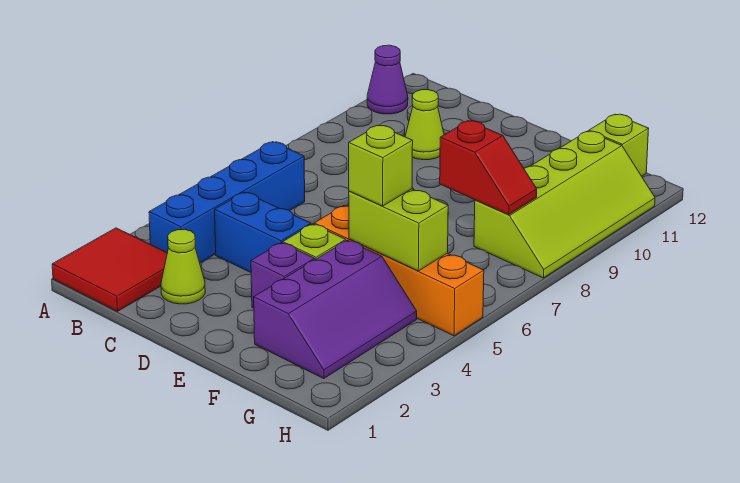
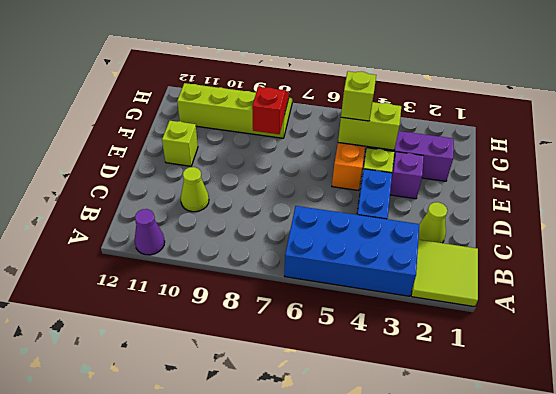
red tile A1:B2 level 1 -> lime tile A1:B2 level 1
blue brick B3:B6 level 1 -> blue brick A3:B6 level 1
lime brick F5:G5 level 2 -> lime brick F4:F5 level 2
lime brick G12 level 1 -> lime brick E11 level 1

